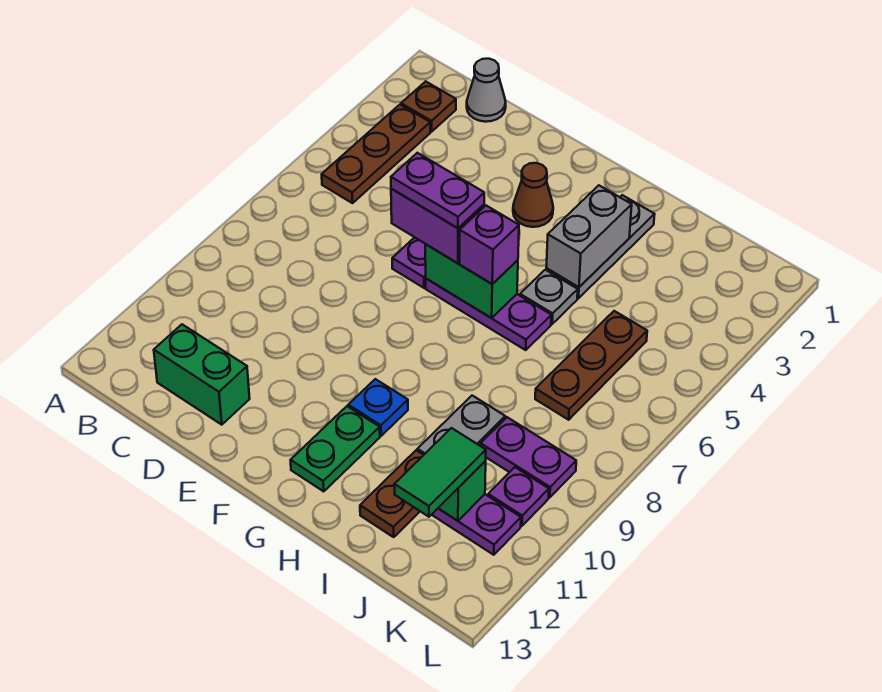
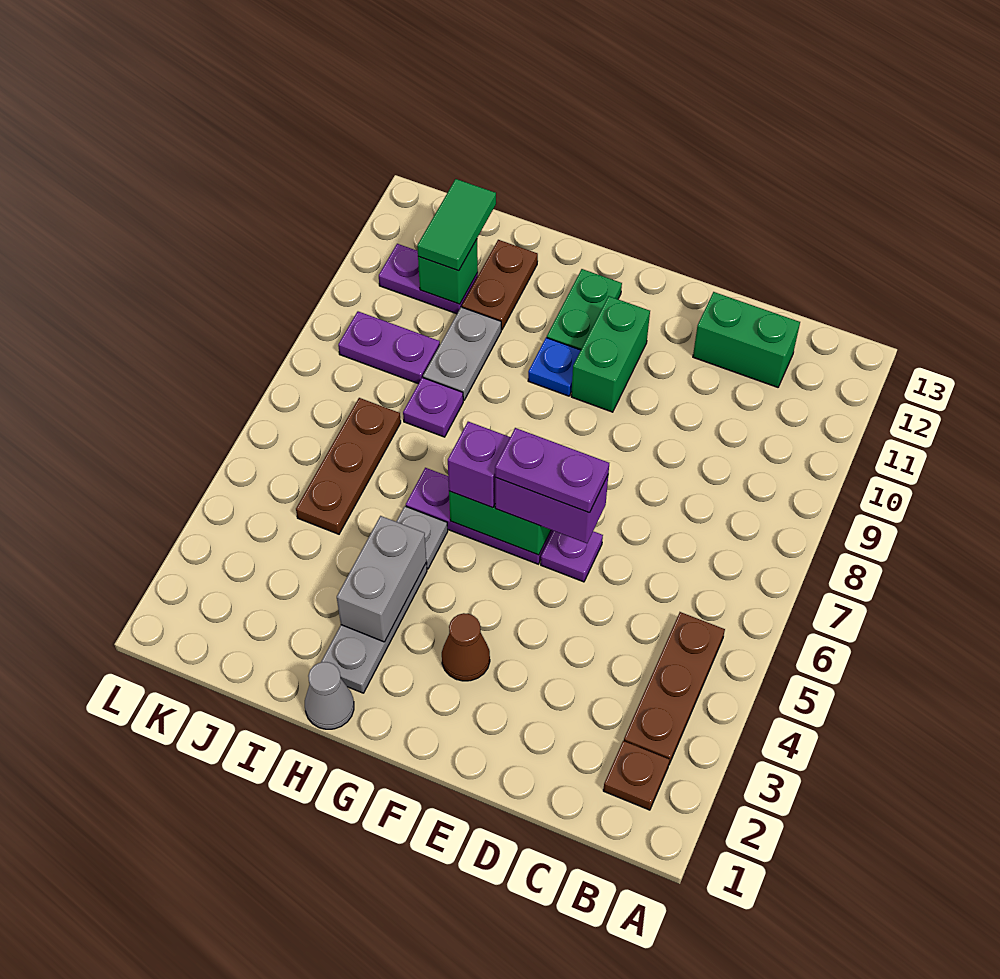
grey cone C1 level 1 -> grey cone H1 level 1
none -> green brick F10:F11 level 1
purple plate K10 level 1 -> purple plate I8 level 1

